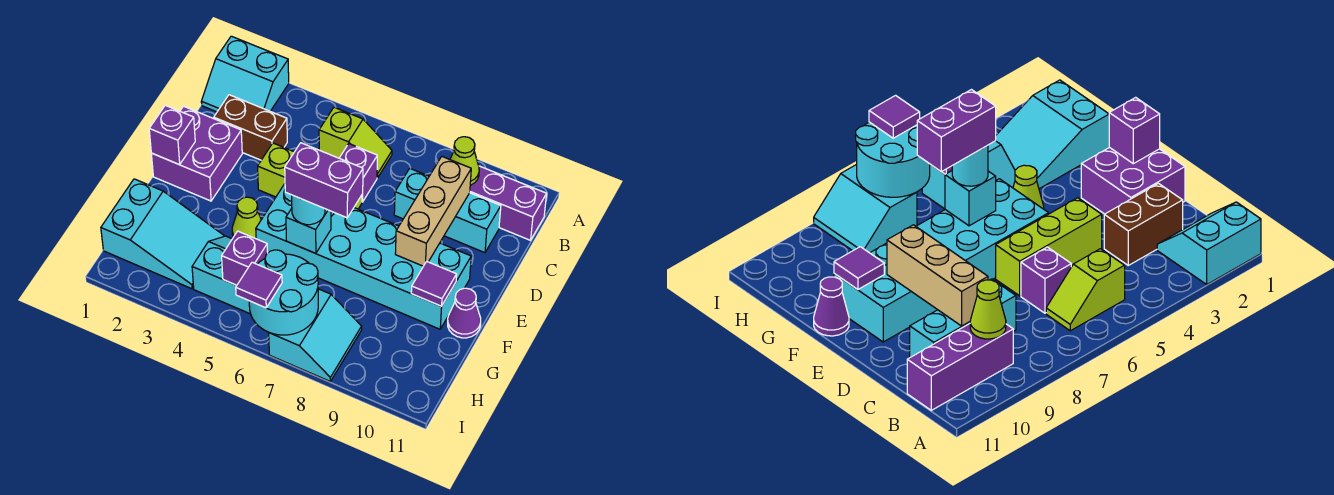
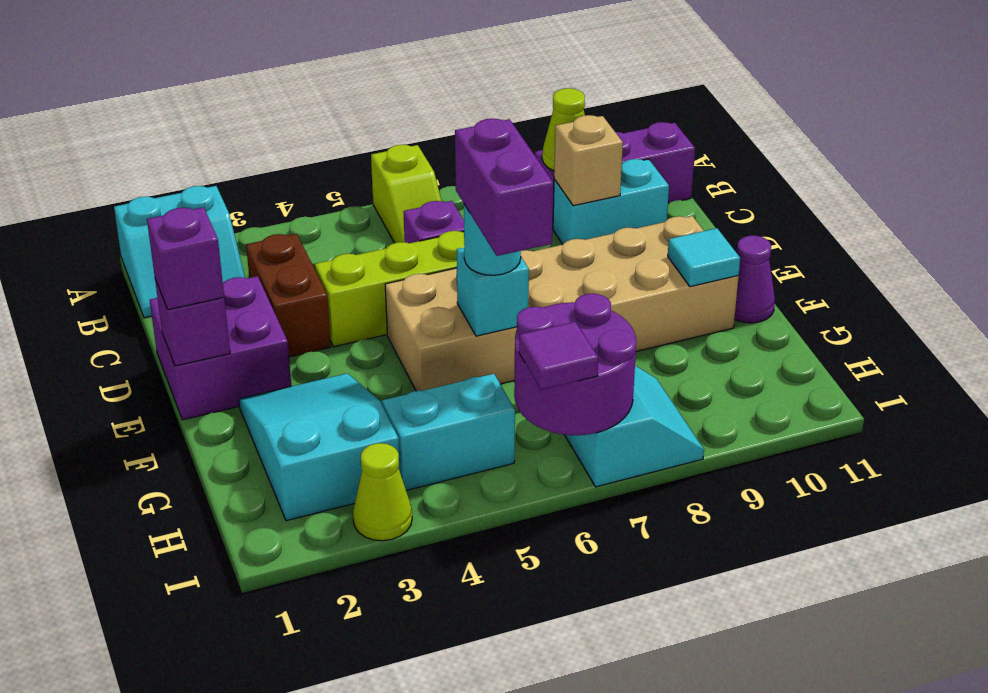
lime slope B5:B6 level 1 top 5 -> lime slope A6:B6 level 1 top A
brown brick C2:C3 level 1 -> brown brick C3:D3 level 1
cyan brick C8:C10 level 1 -> cyan brick C9:C10 level 1
tan brick C9:E9 level 2 -> tan brick C9 level 2
cyan brick E5:F10 level 1 -> tan brick E5:F10 level 1
lime cone F4 level 1 -> lime cone I3 level 1
purple brick F6:F7 level 4 -> purple brick F6:G6 level 4
purple tile F10 level 2 -> cyan tile F10 level 2
cyan slope G1:H3 level 1 top 1 -> cyan slope F2:H3 level 1 top H
purple brick H5 level 2 -> purple brick E1 level 3
cyan round brick H6:I7 level 2 -> purple round brick H6:I7 level 2

